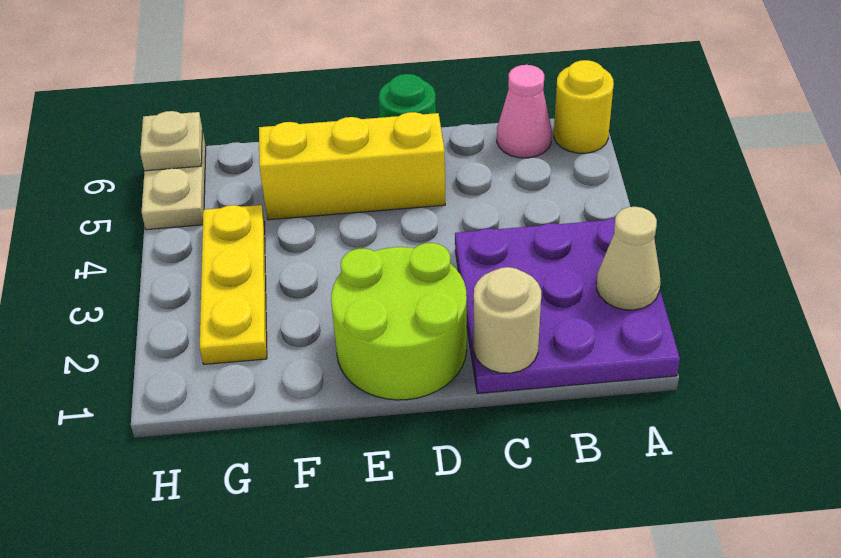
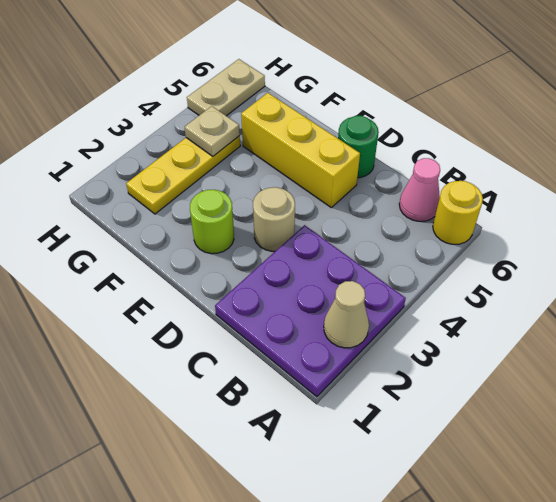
tan round brick C1 level 2 -> tan round brick D3 level 1
lime round brick D1:E2 level 1 -> lime round brick E2 level 1
tan plate H6 level 2 -> tan plate G4 level 2

